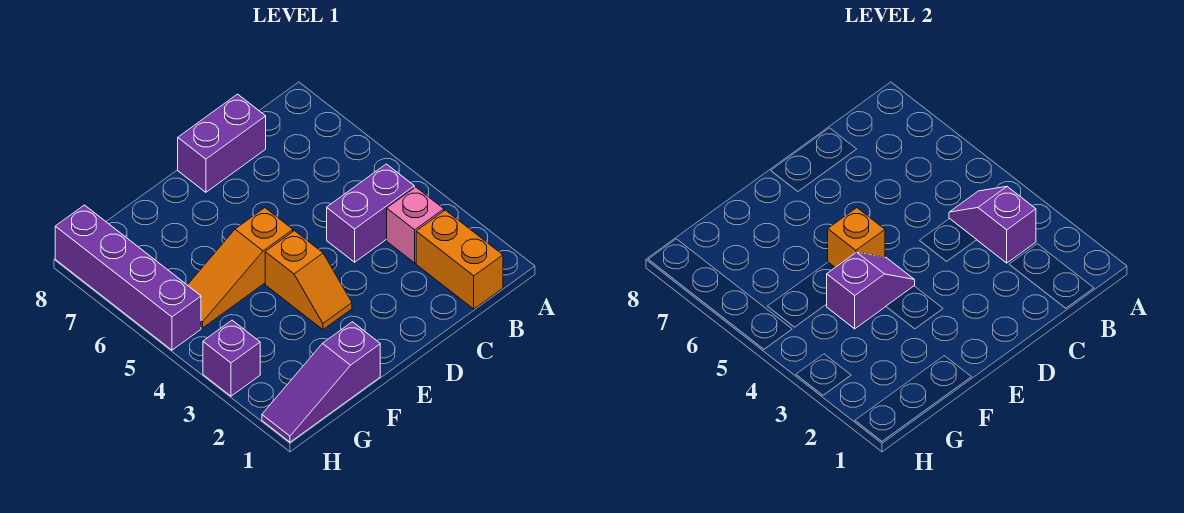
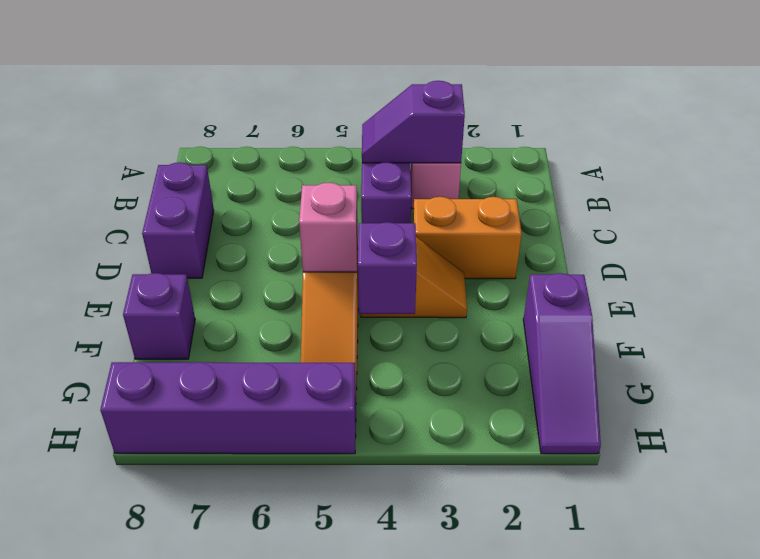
orange brick B1:B2 level 1 -> orange brick D2:D3 level 1
orange brick E5 level 2 -> pink brick E5 level 2
purple brick H3 level 1 -> purple brick F8 level 1

